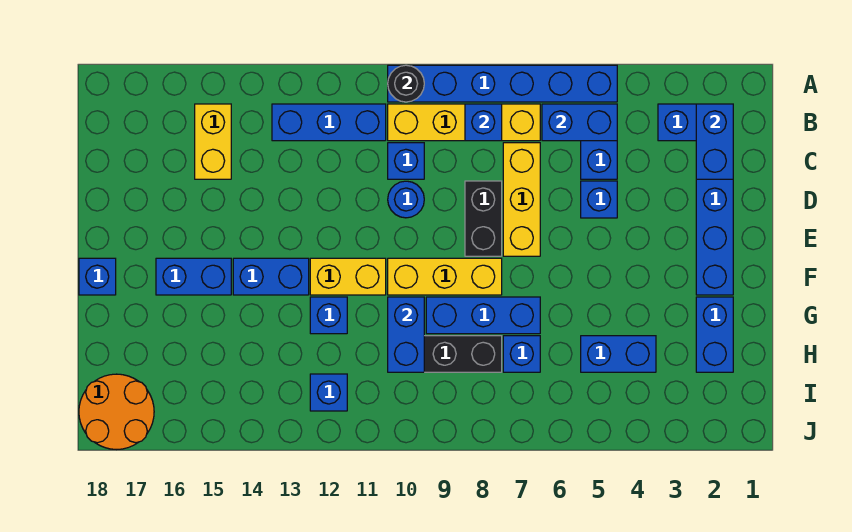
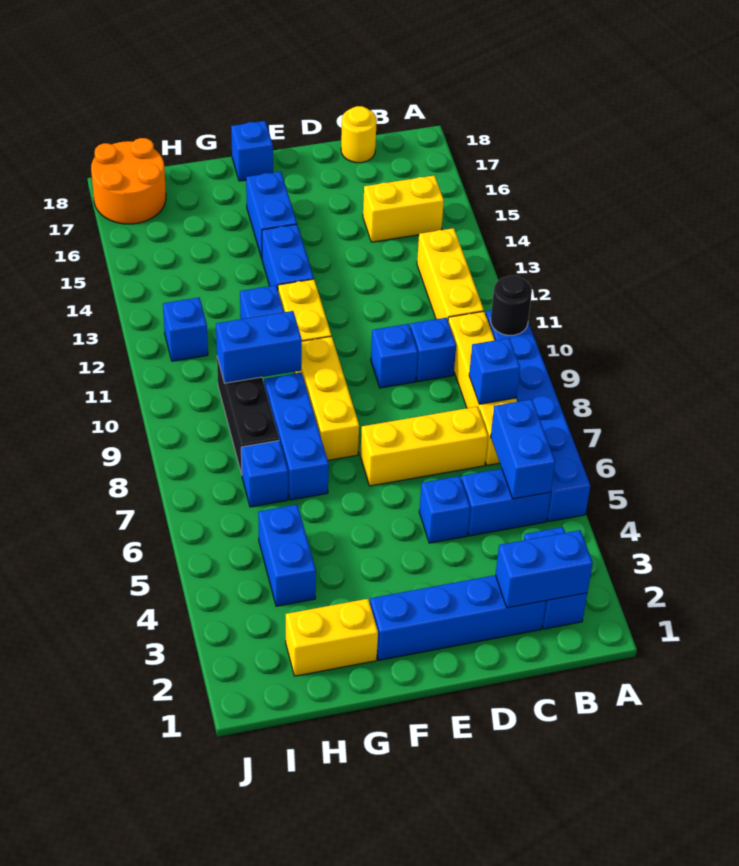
blue brick B11:B13 level 1 -> yellow brick B11:B13 level 1
none -> yellow round brick C18 level 1
black brick D8:E8 level 1 -> none
blue round brick D10 level 1 -> blue brick D10 level 1
blue brick G2:H2 level 1 -> yellow brick G2:H2 level 1

